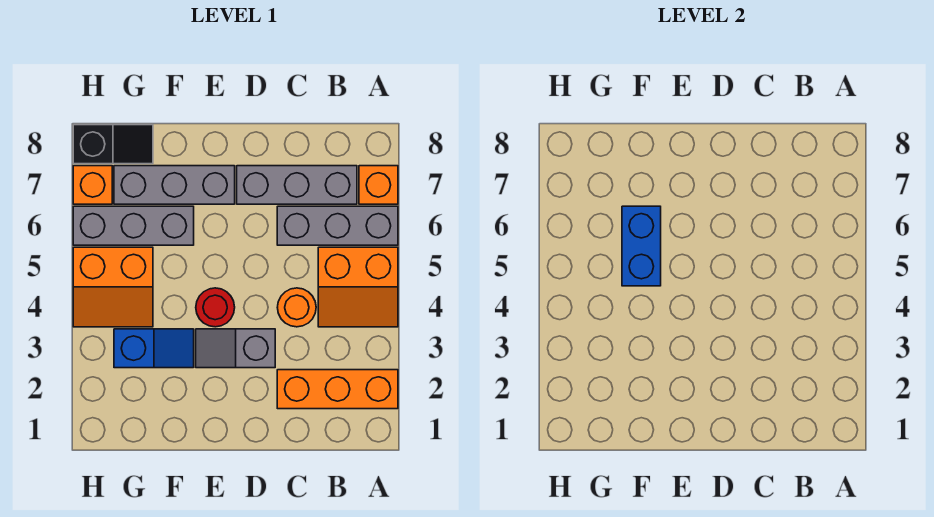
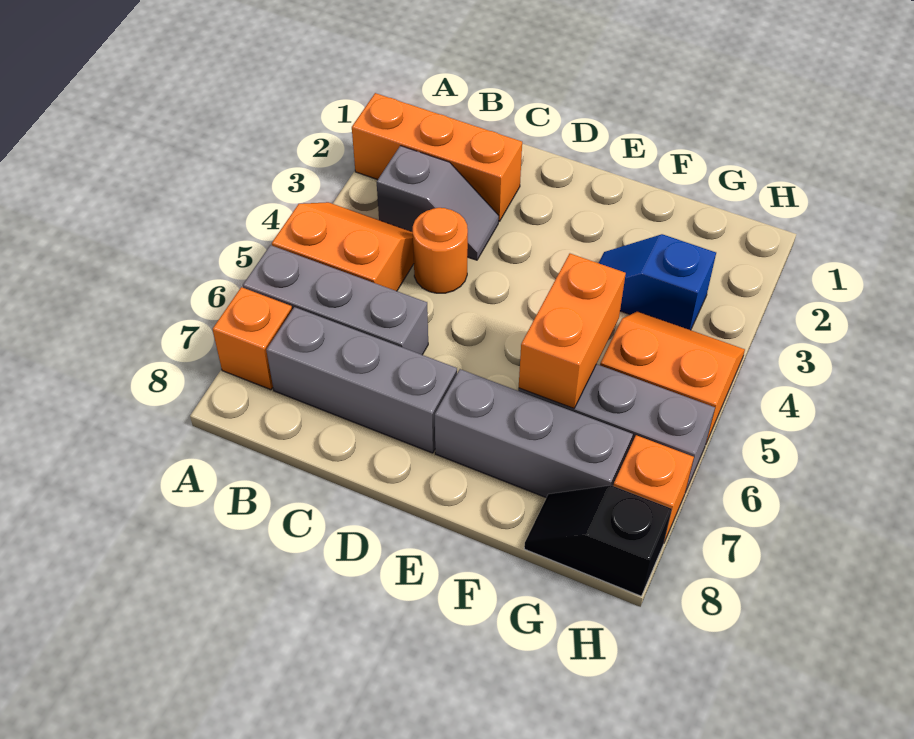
grey slope D3:E3 level 1 top D -> grey slope B3:C3 level 1 top B
red round brick E4 level 1 -> none
blue brick F5:F6 level 2 -> orange brick F5:F6 level 2

